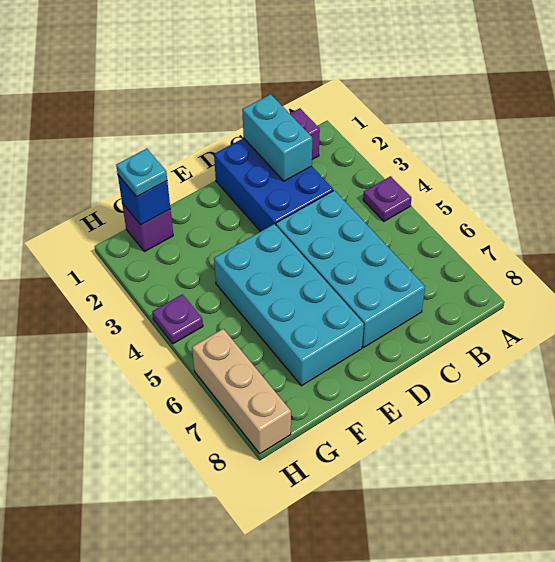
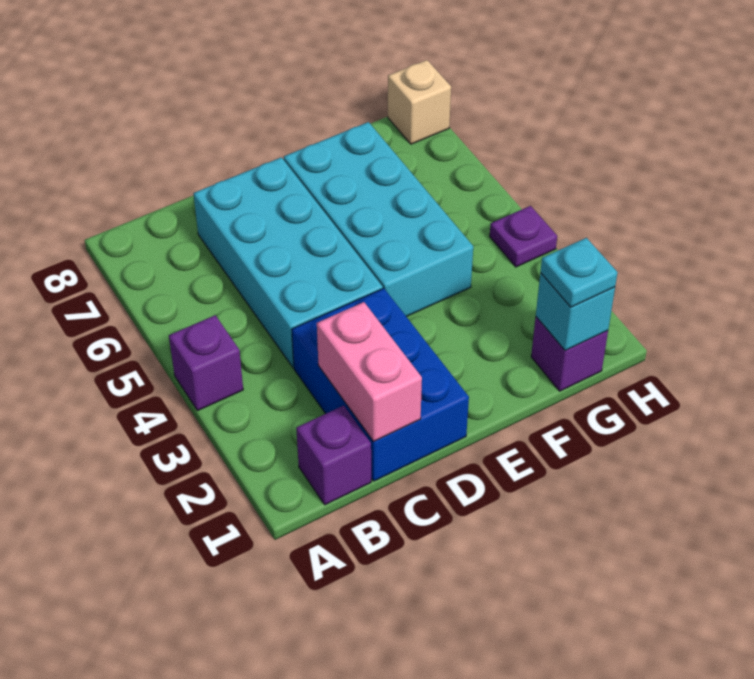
purple plate A4 level 1 -> purple brick A4 level 1
cyan brick C1:C2 level 2 -> pink brick C1:C2 level 2
blue brick G1 level 2 -> cyan brick G1 level 2
tan brick H6:H8 level 1 -> tan brick H8 level 1

